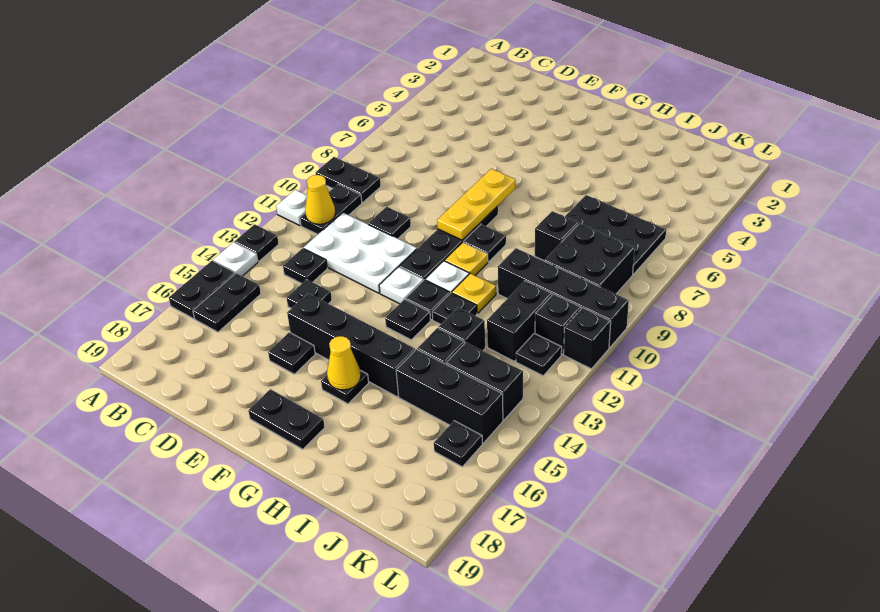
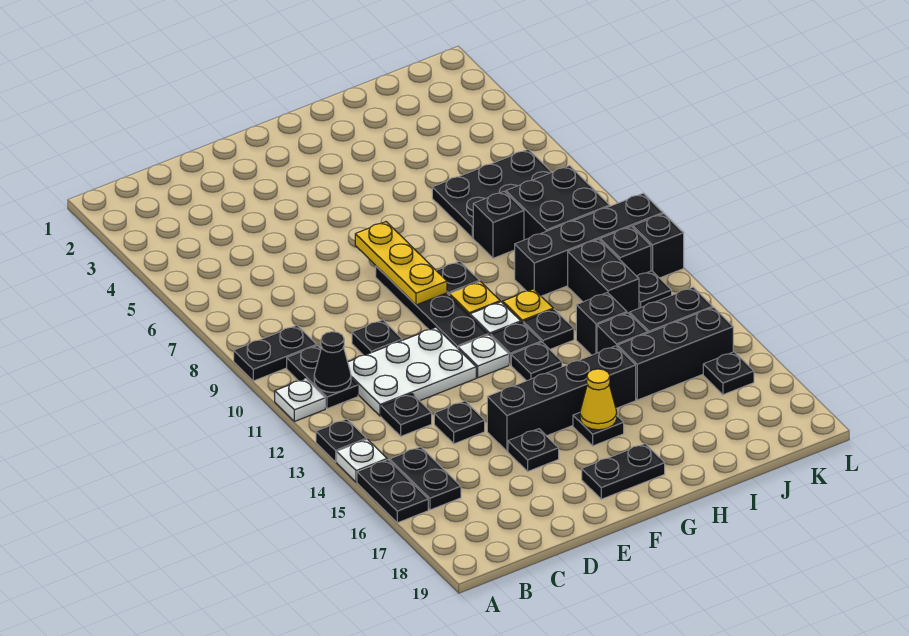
yellow cone B11 level 2 -> black cone B11 level 2

